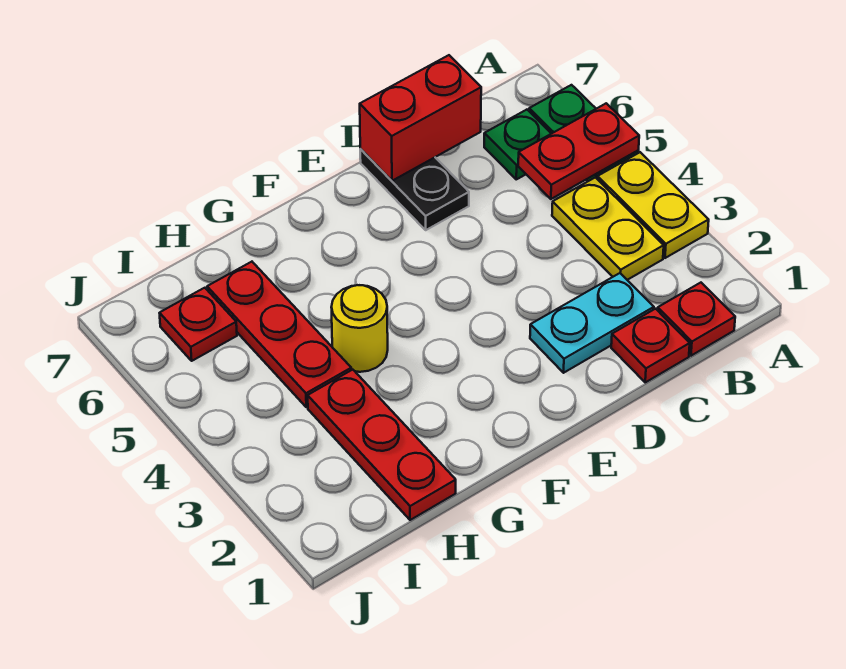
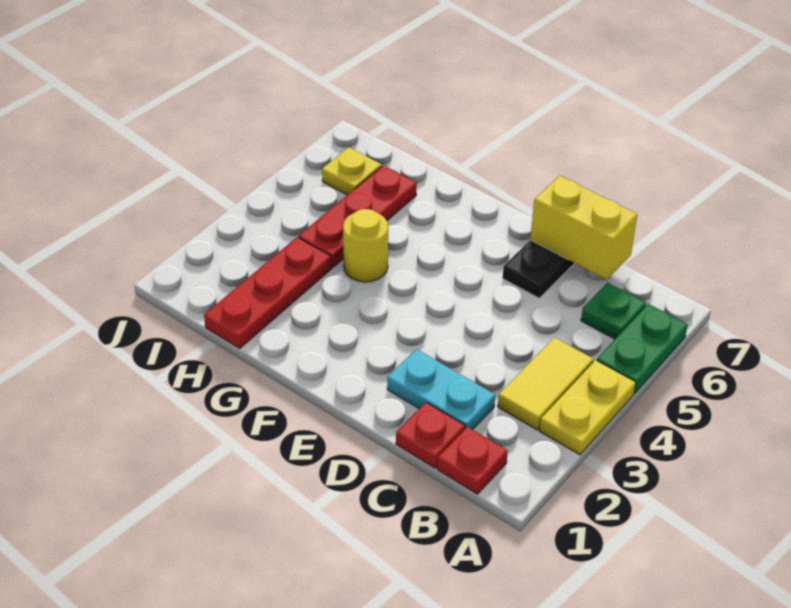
red plate A5:B5 level 2 -> none
yellow plate B3:B4 level 1 -> yellow tile B3:B4 level 1
red brick C7:D7 level 2 -> yellow brick C7:D7 level 2
red plate I6 level 1 -> yellow plate I6 level 1

